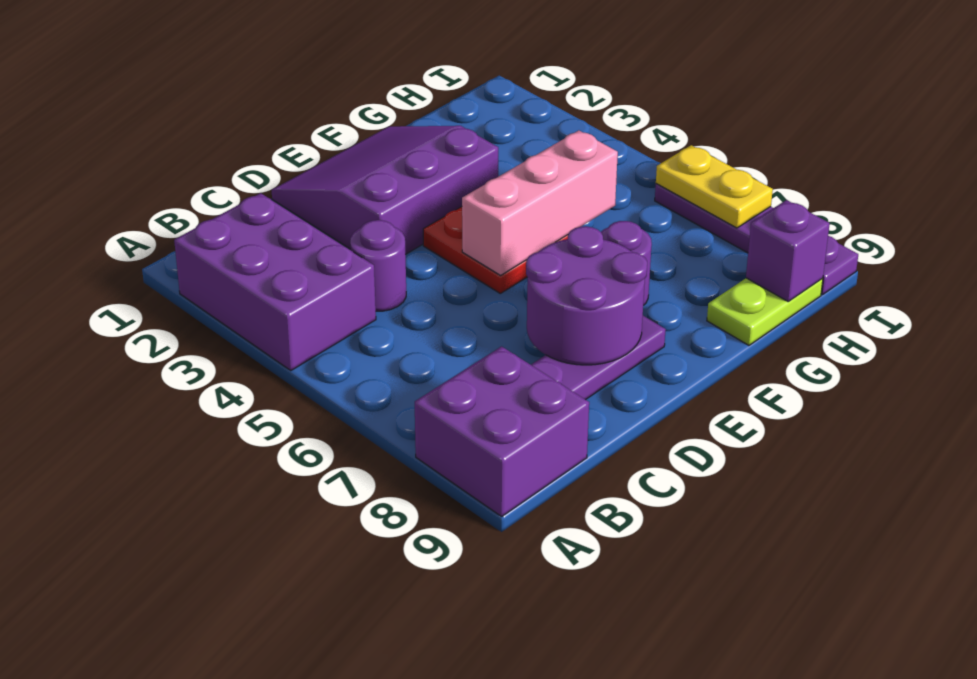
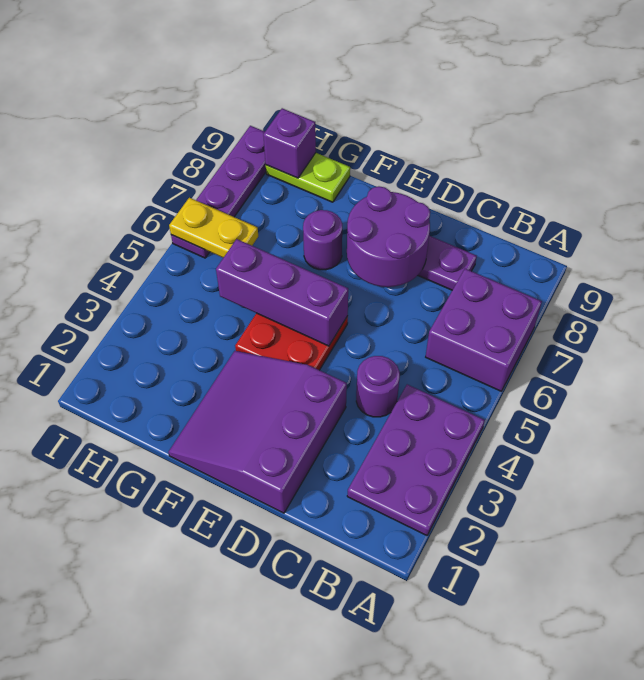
purple brick A2:B4 level 1 -> purple plate A2:B4 level 1
purple brick A8:B9 level 1 -> purple brick A6:B7 level 1
purple slope D1:F3 level 1 top 3 -> purple slope D1:F3 level 1 top D
pink brick E5:G5 level 2 -> purple brick E5:G5 level 2
yellow plate I6:I7 level 2 -> yellow plate H6:I6 level 2

